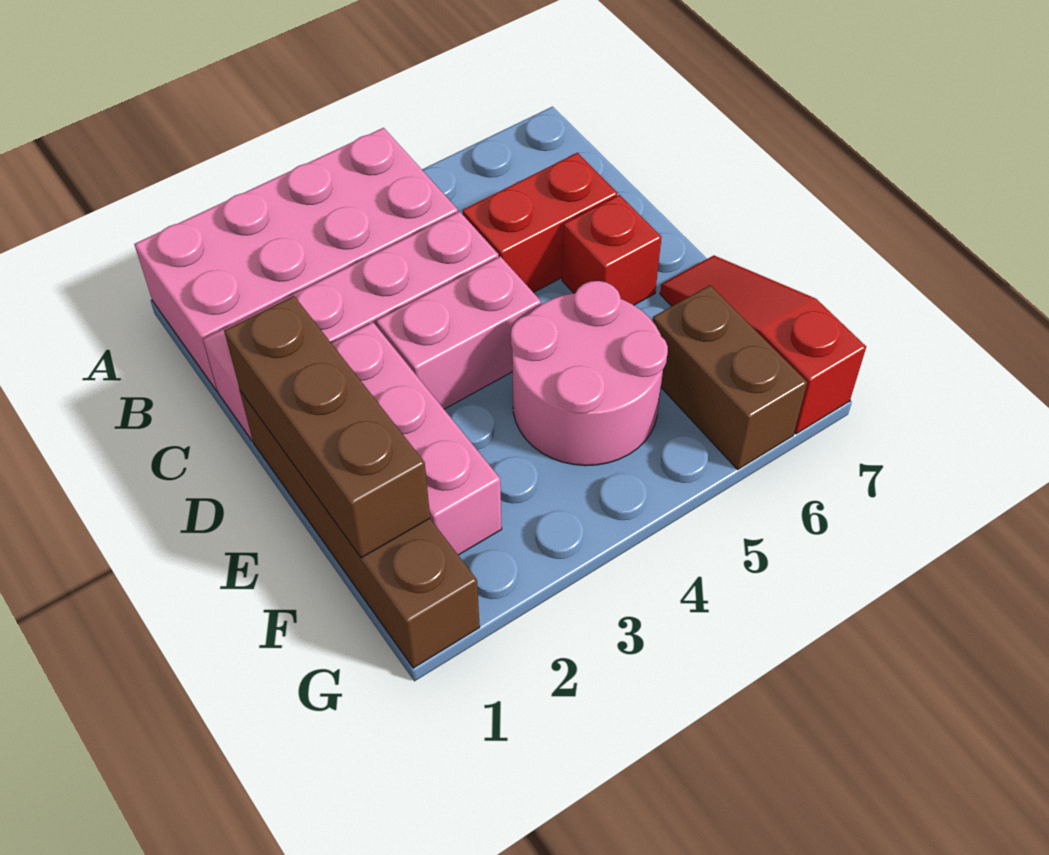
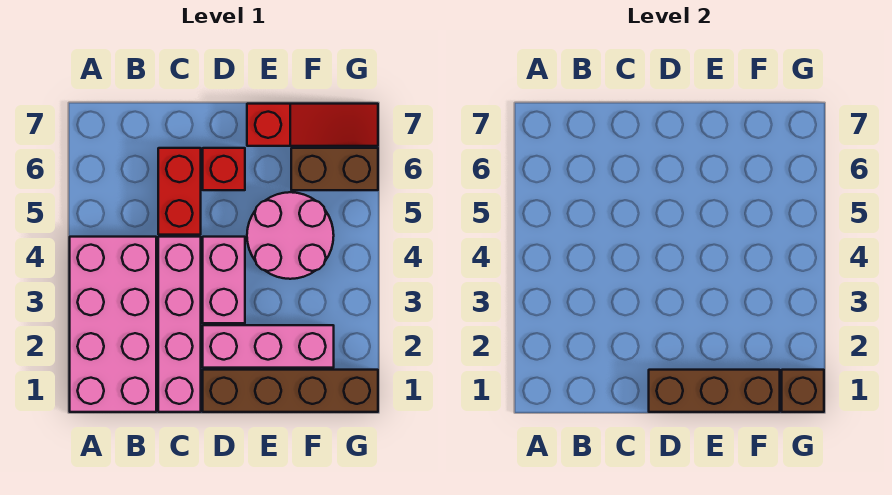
red slope E7:G7 level 1 top G -> red slope E7:G7 level 1 top E
none -> brown brick G1 level 2

